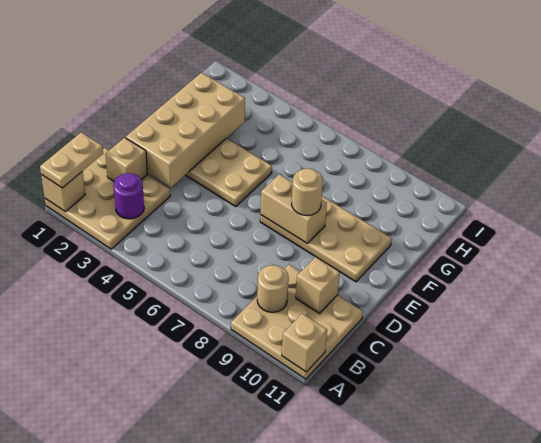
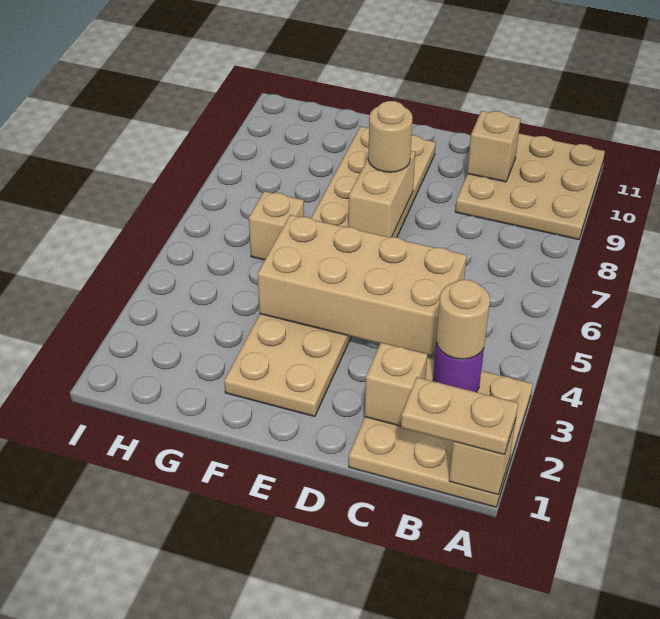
tan brick A11 level 2 -> tan brick G6 level 1
tan round brick B9 level 2 -> tan round brick B3 level 3
tan brick D2:G3 level 2 -> tan brick C4:F5 level 2

